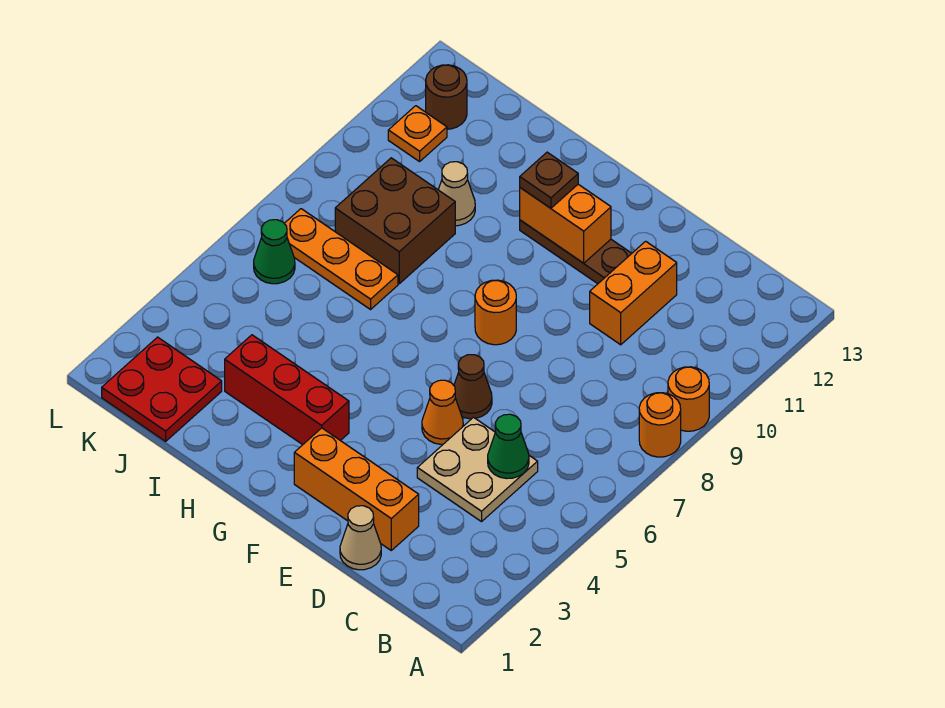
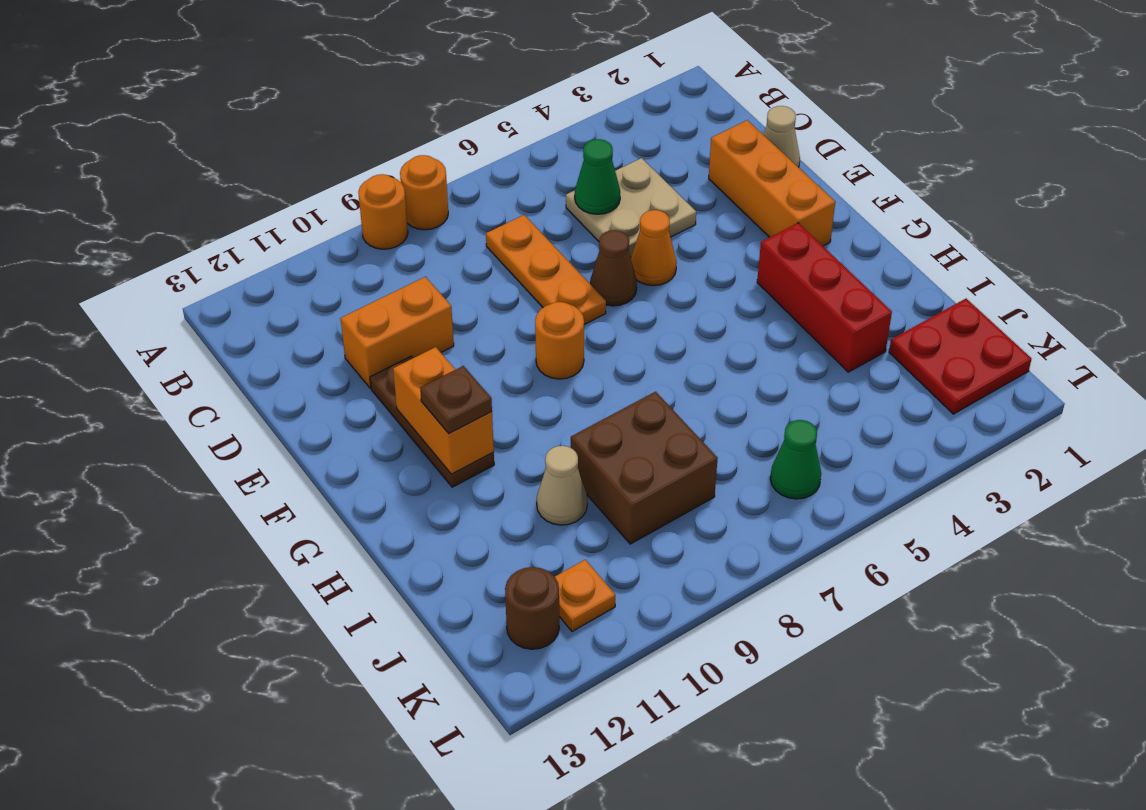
orange plate I7:K7 level 1 -> orange plate C7:E7 level 1

